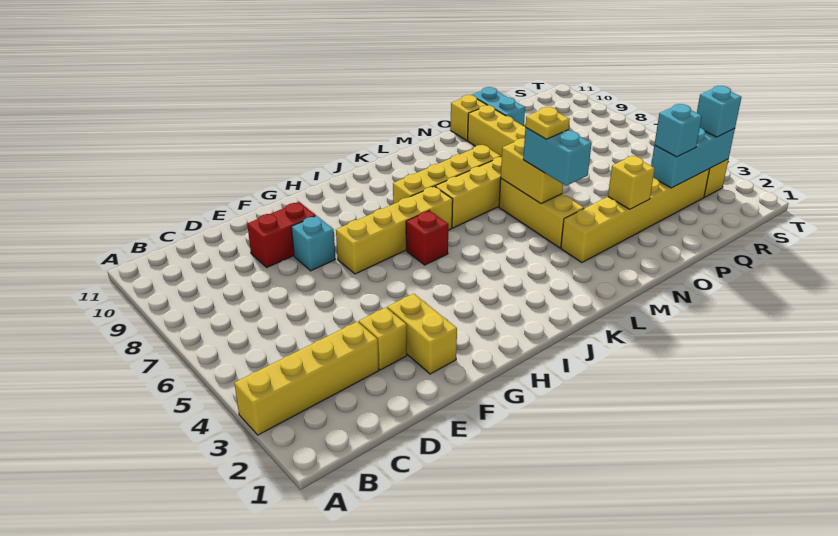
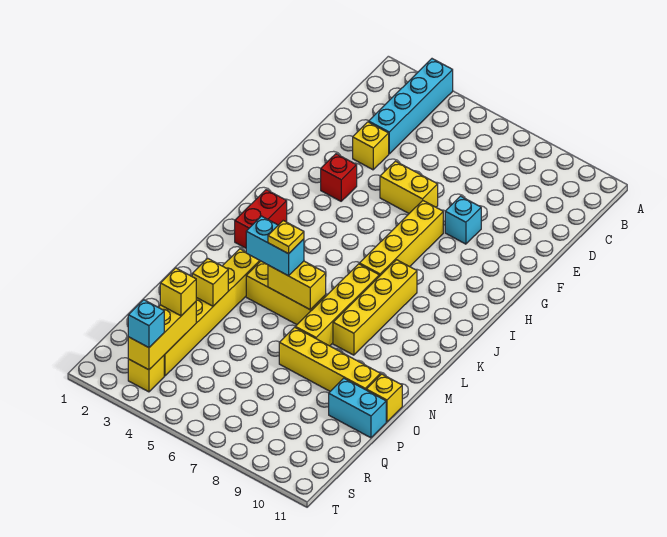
yellow brick A3:D3 level 1 -> cyan brick A3:D3 level 1
red brick E9:F9 level 1 -> red brick J2:K2 level 1
yellow brick F2:F3 level 1 -> yellow brick F5:F6 level 1
red brick I6 level 1 -> red brick G3 level 1
cyan brick Q3:S3 level 2 -> yellow brick Q3:S3 level 2
cyan brick Q3 level 3 -> yellow brick Q3 level 3

